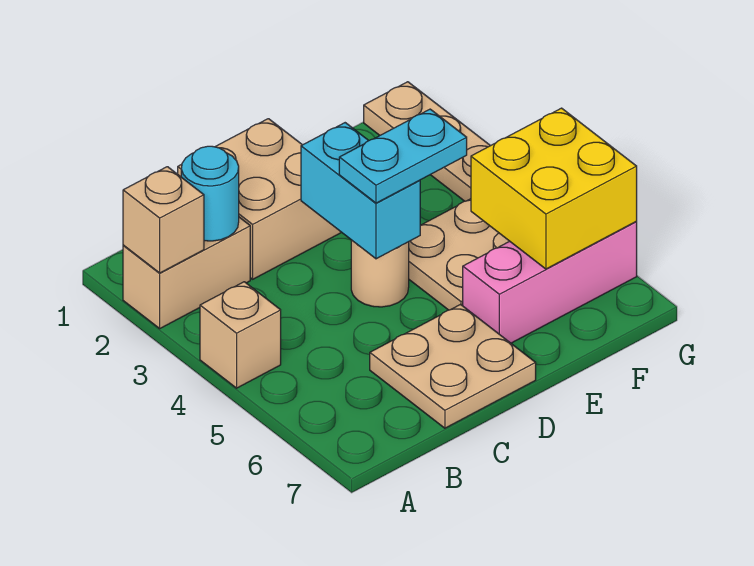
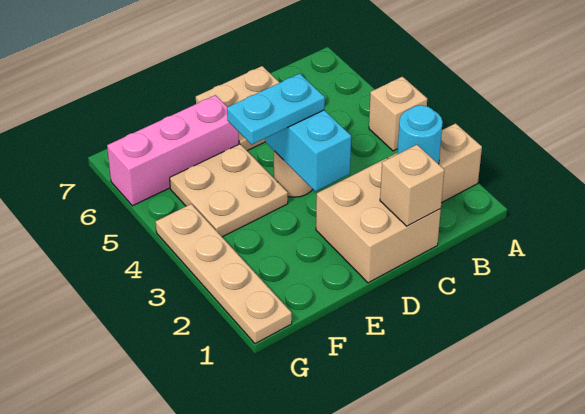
tan brick A2 level 2 -> tan brick C1 level 2
yellow brick F5:G6 level 2 -> none

